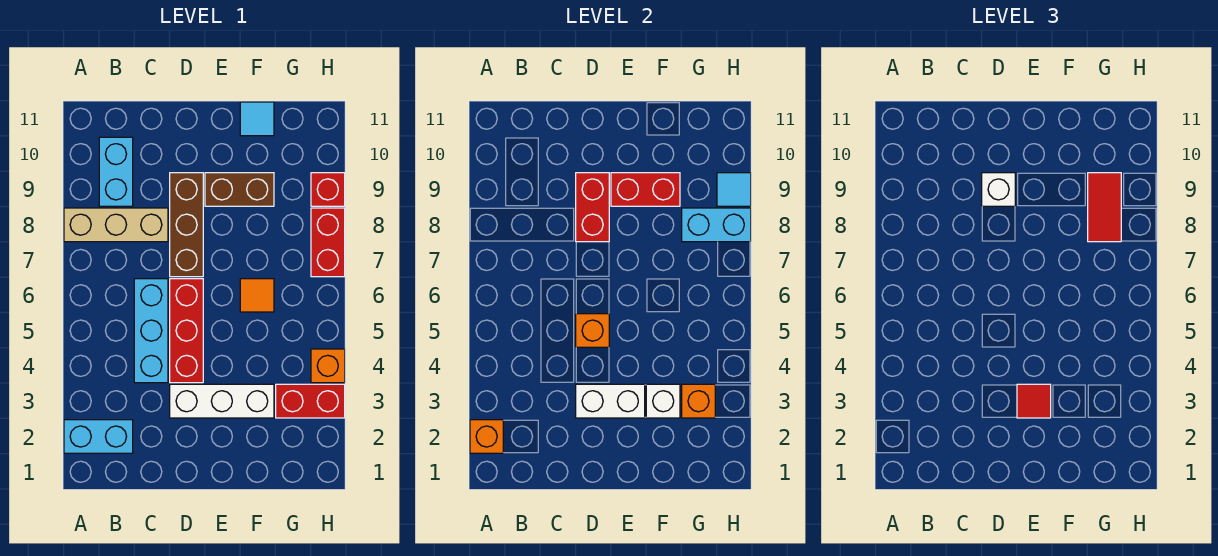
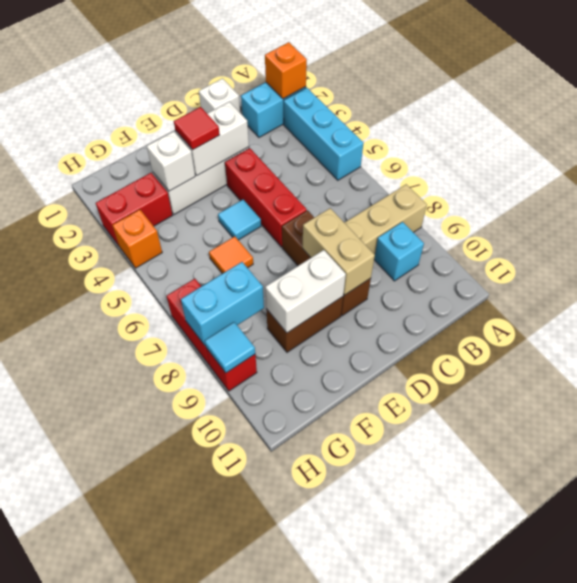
cyan brick B9:B10 level 1 -> cyan brick B9 level 1
cyan brick C4:C6 level 1 -> cyan brick A3:A5 level 1
orange brick D5 level 2 -> none
red brick D8:D9 level 2 -> tan brick D8:D9 level 2
white brick D9 level 3 -> white brick C1 level 1
red brick E9:F9 level 2 -> white brick E9:F9 level 2
cyan tile F11 level 1 -> cyan tile E5 level 1
orange brick G3 level 2 -> none
red tile G8:G9 level 3 -> none

